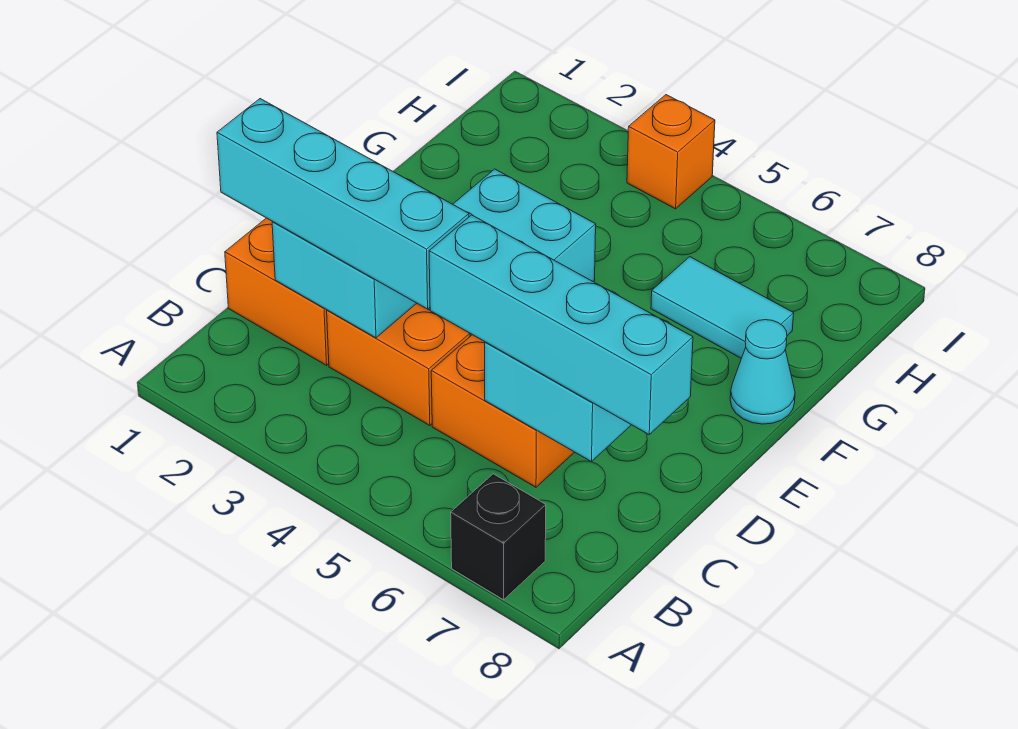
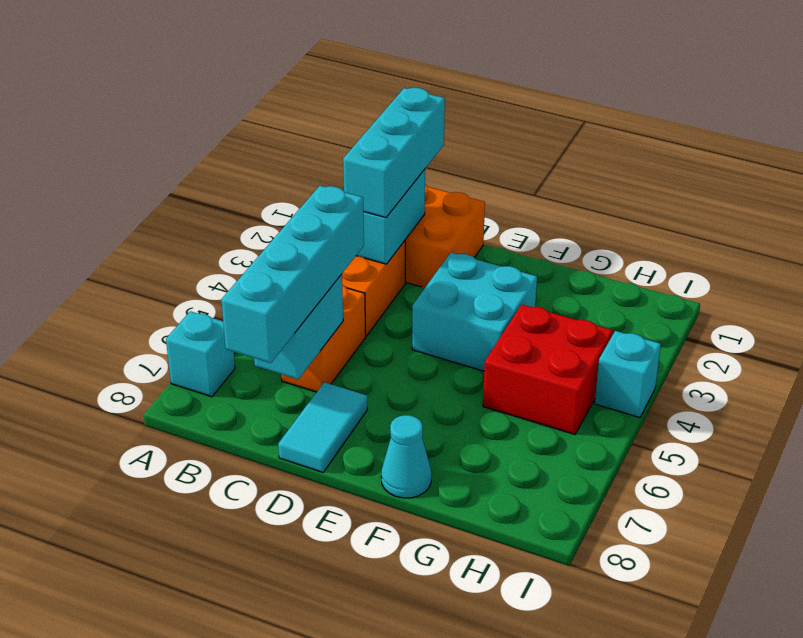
black brick A7 level 1 -> cyan brick A7 level 1
cyan brick C1:C4 level 3 -> cyan brick C1:C3 level 3
none -> red brick G4:H5 level 1
cyan tile G6:G7 level 1 -> cyan tile D7:D8 level 1
orange brick I4 level 1 -> cyan brick I4 level 1

